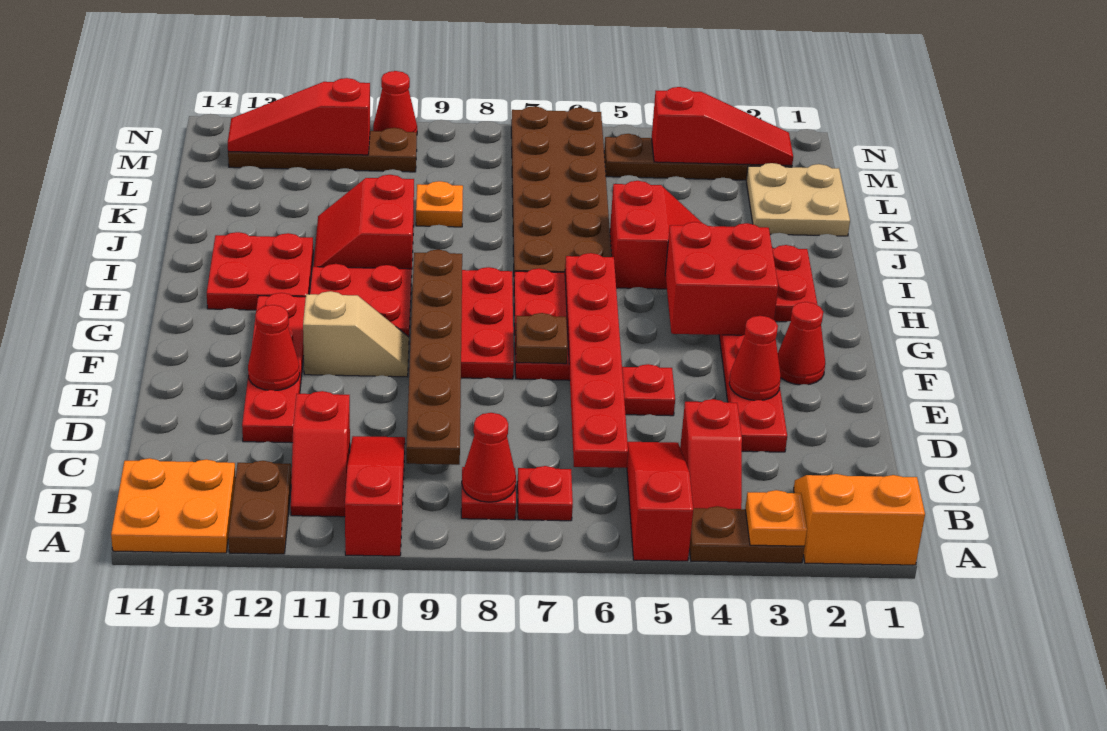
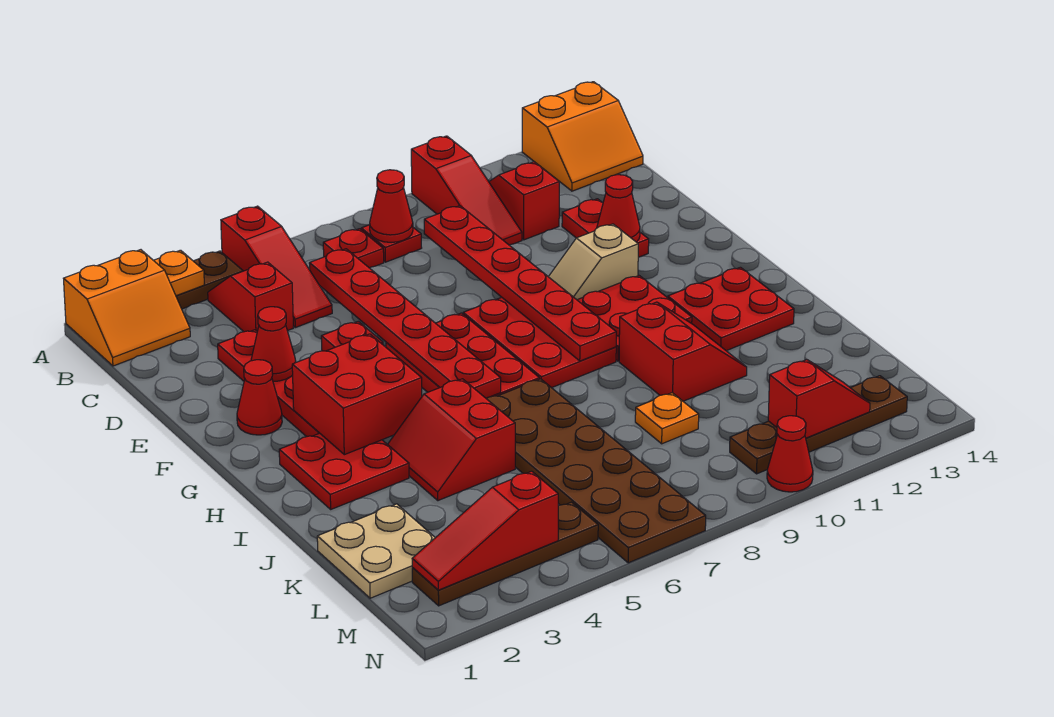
brown plate A12:B12 level 1 -> none
orange plate A13:B14 level 1 -> orange slope A13:B14 level 1 top A
brown plate C9:H9 level 2 -> red plate C9:H9 level 2
red plate D12:G12 level 1 -> red plate D12:E12 level 1
brown plate F7 level 2 -> none
red slope M11:M13 level 2 top 11 -> red slope M11:M12 level 2 top 11

